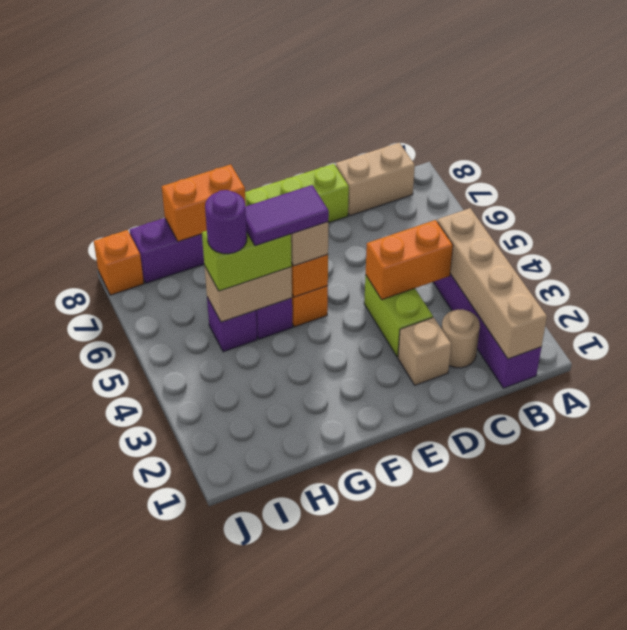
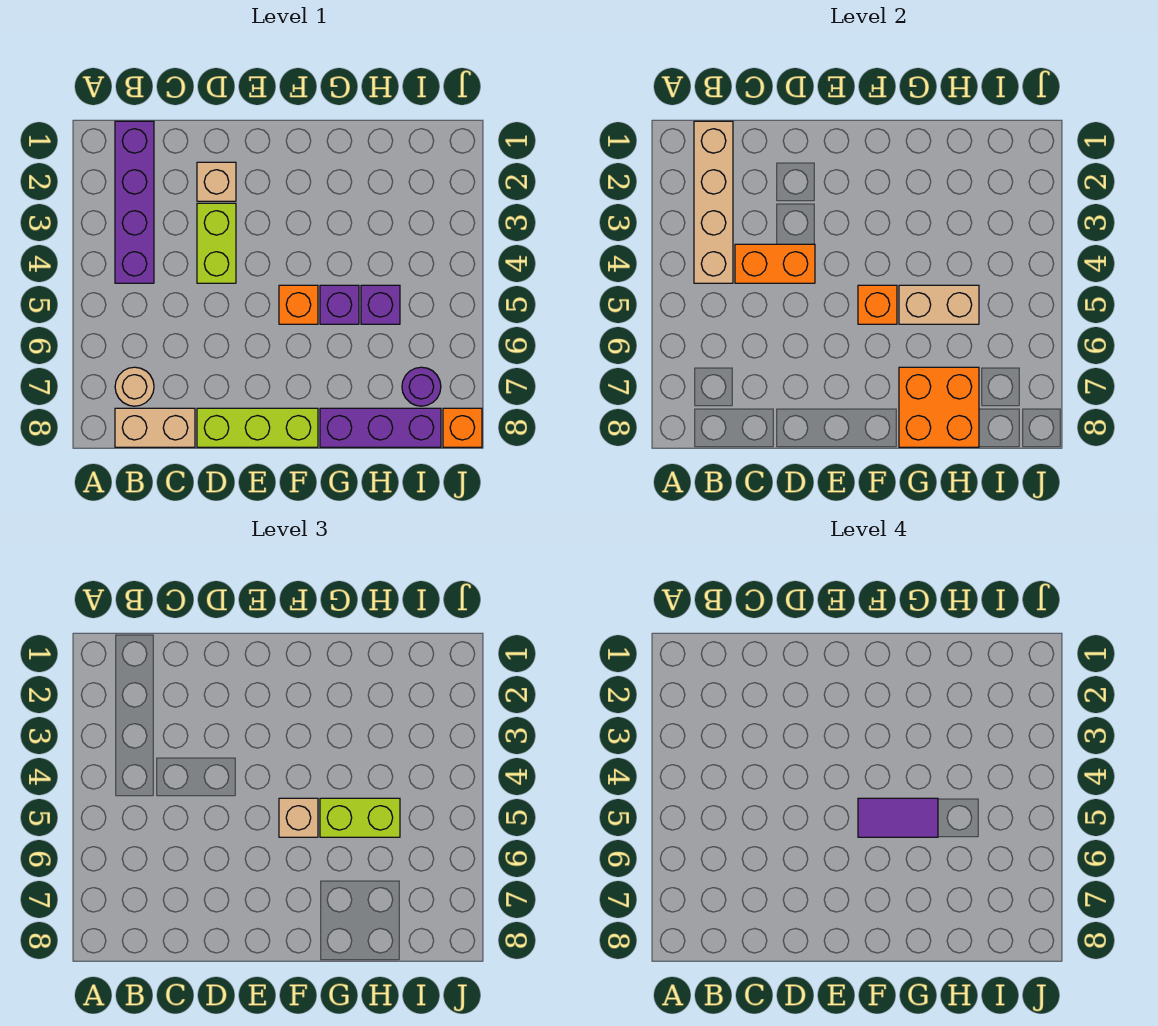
tan round brick C2 level 1 -> tan round brick B7 level 1
orange brick G8:H8 level 2 -> orange brick G7:H8 level 2
purple round brick H5 level 4 -> purple round brick I7 level 1

